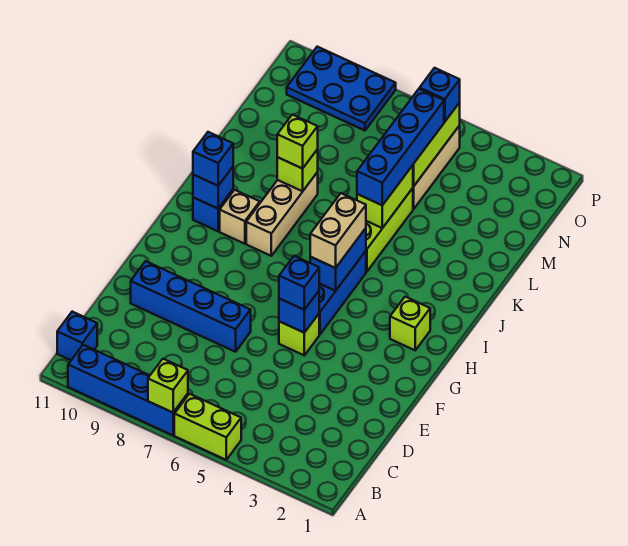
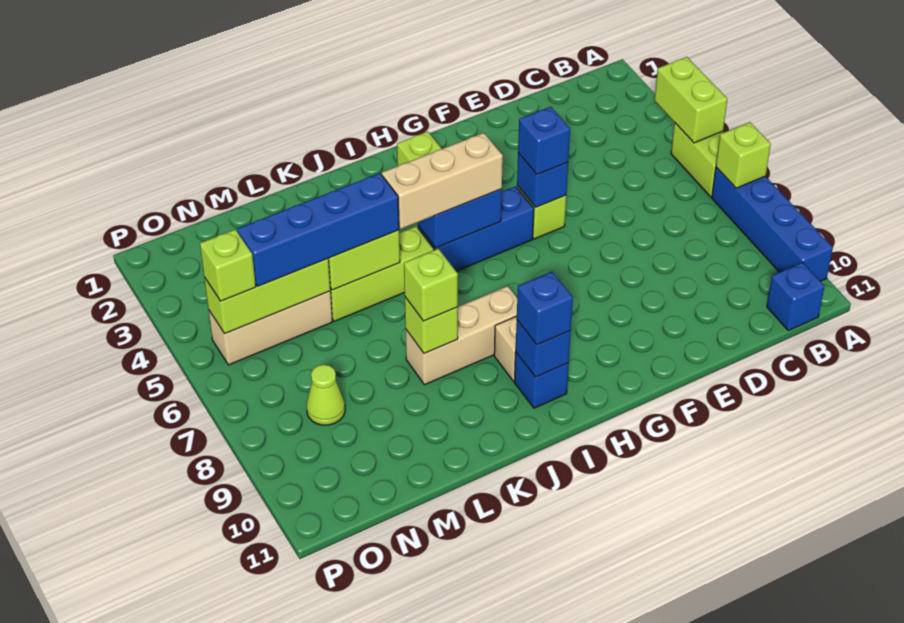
none -> lime brick A4:A5 level 2
blue brick E7:E10 level 1 -> none
tan brick H5:I5 level 3 -> tan brick H5:J5 level 3
none -> lime cone N8 level 1
blue brick O5 level 3 -> lime brick O5 level 3
blue plate O8:P10 level 1 -> none

